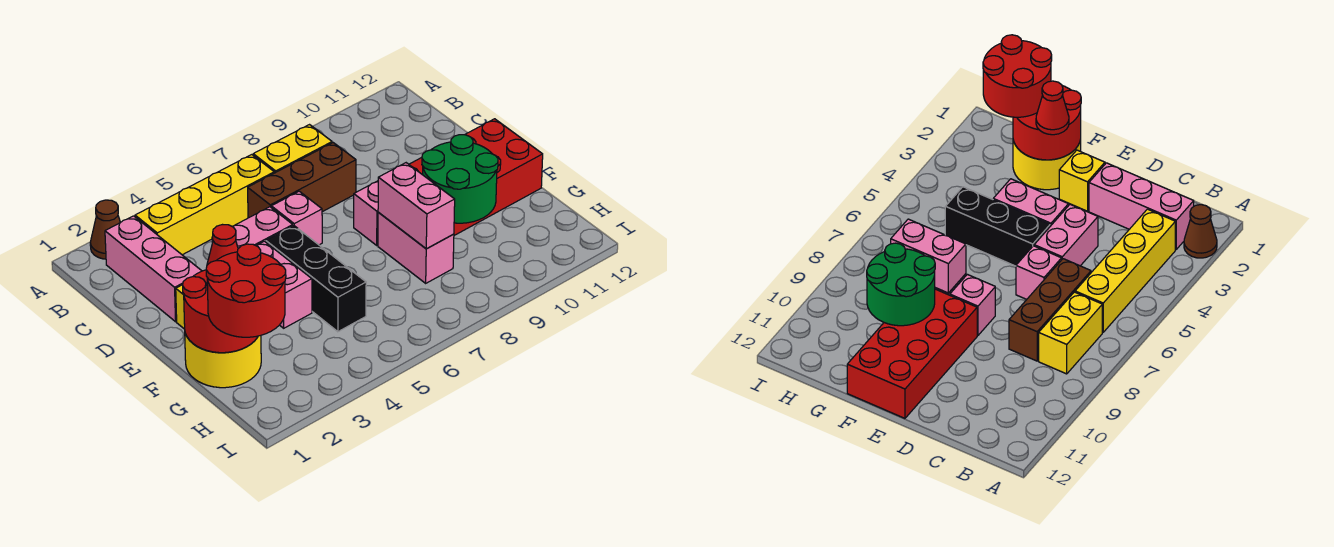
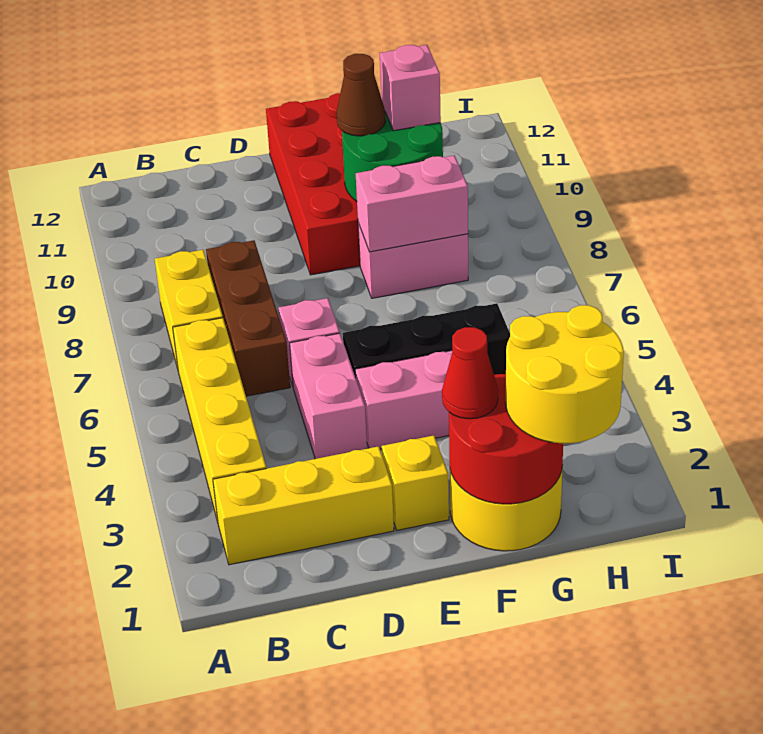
brown cone A2 level 1 -> brown cone F10 level 3
pink brick B2:D2 level 1 -> yellow brick B2:D2 level 1
pink brick E8 level 1 -> pink brick G10 level 3
red round brick G1:H2 level 3 -> yellow round brick G1:H2 level 3

